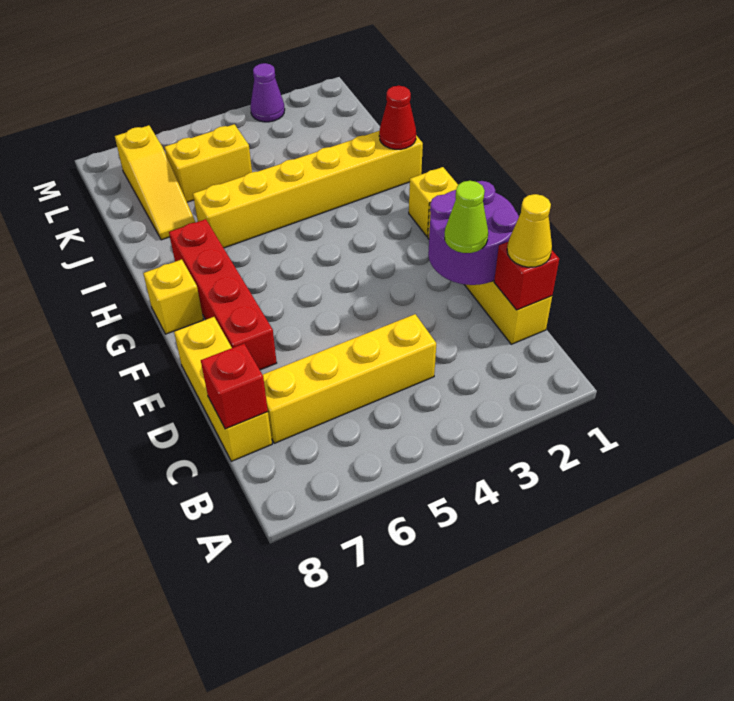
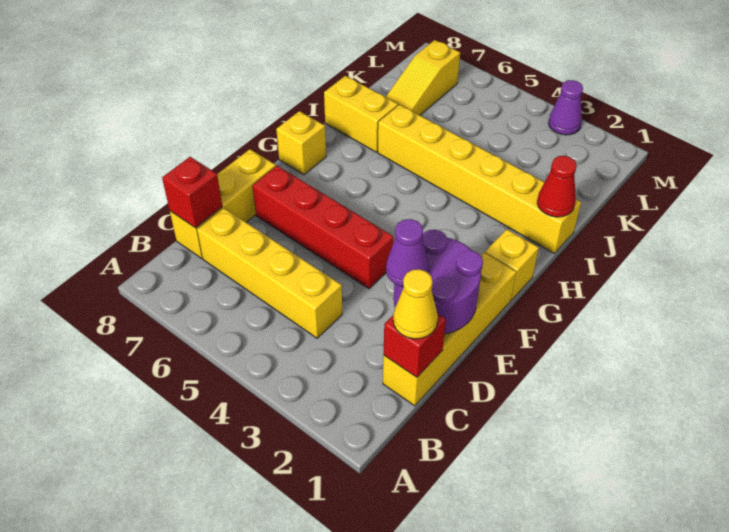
lime cone D2 level 3 -> purple cone D2 level 3
red brick E7:H7 level 1 -> red brick E4:E7 level 1
yellow brick K5:K6 level 1 -> yellow brick I7:I8 level 1

